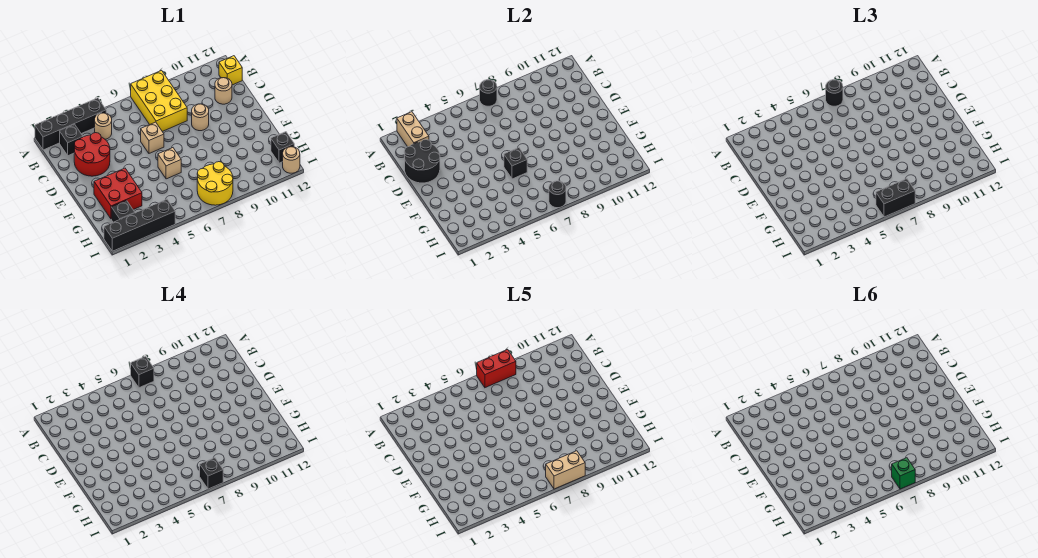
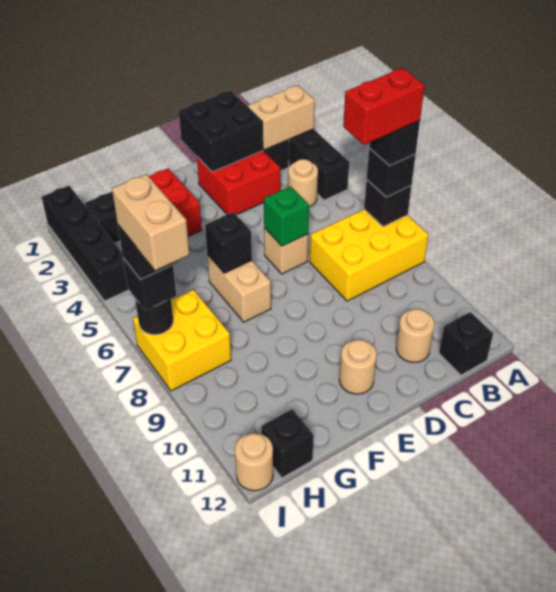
black round brick A7 level 2 -> black brick A7 level 2
black round brick A7 level 3 -> black brick A7 level 3
red brick A7:A8 level 5 -> red brick A7:B7 level 5
yellow brick B12 level 1 -> black brick B12 level 1
black round brick C1:D2 level 2 -> black brick C1:D2 level 2
red round brick C2:D3 level 1 -> red brick C2:D3 level 1
tan round brick D9 level 1 -> tan round brick E11 level 1
tan brick F6 level 1 -> tan brick F6:F7 level 1
yellow round brick H7:I8 level 1 -> yellow brick H7:I8 level 1
black brick I6:I7 level 3 -> black brick I7 level 3
green brick I7 level 6 -> green brick D6 level 2

